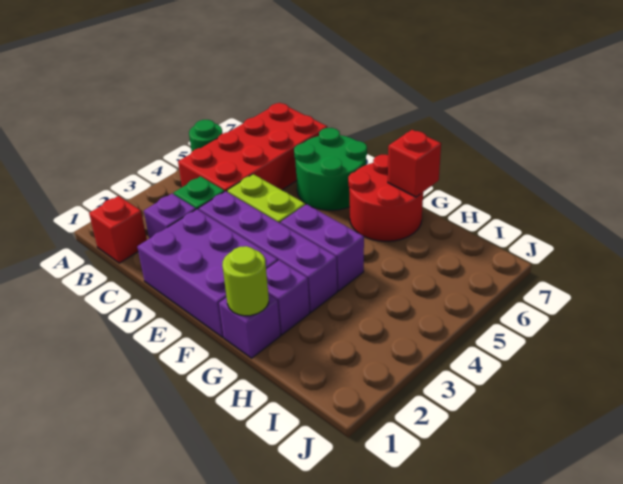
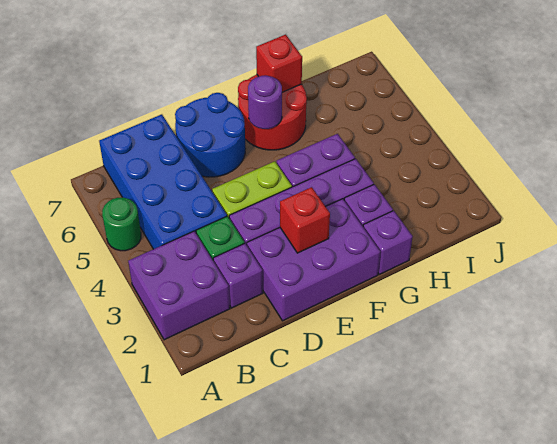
none -> purple brick A2:B3 level 1
red brick B1 level 1 -> red brick E2 level 2
red brick B4:C7 level 1 -> blue brick B4:C7 level 1
green round brick D6:E7 level 1 -> blue round brick D6:E7 level 1
none -> purple round brick F6 level 2
lime round brick G1 level 2 -> none

